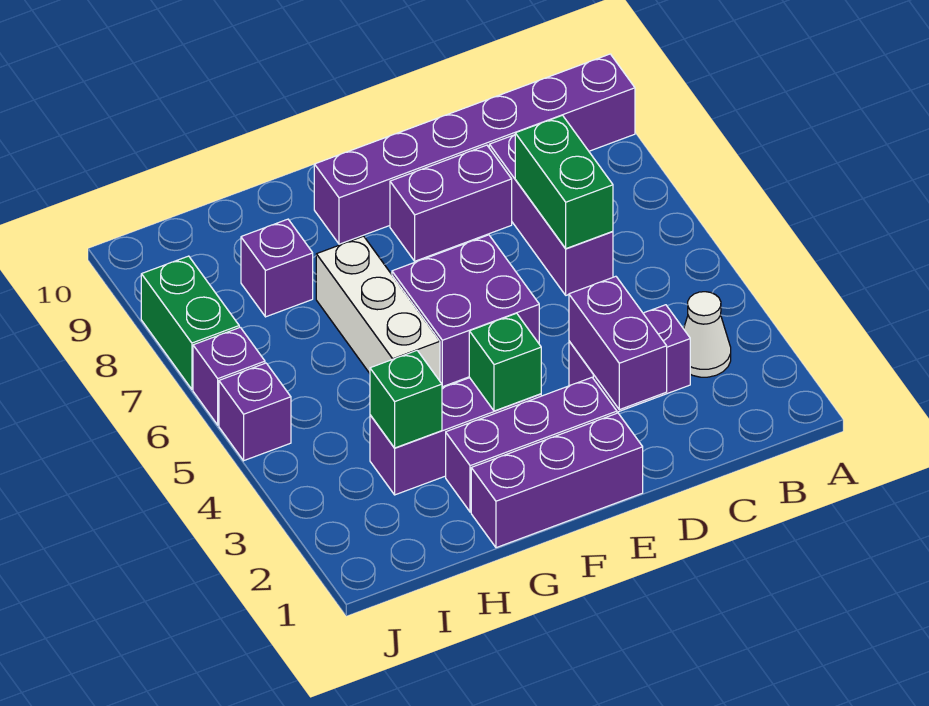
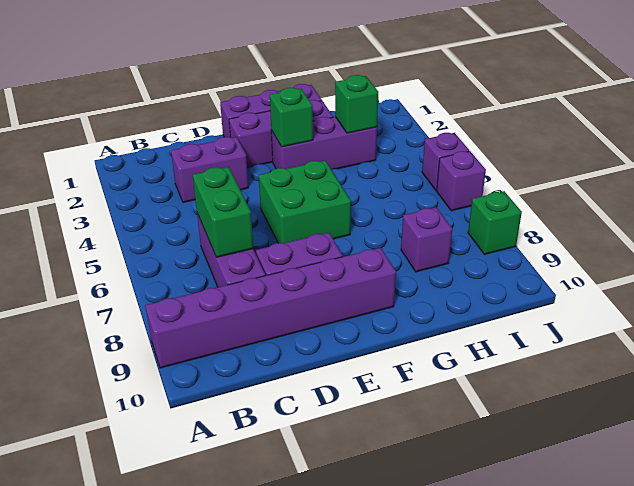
white cone B3 level 1 -> none
purple brick D2:D3 level 2 -> none
purple brick E5:F6 level 1 -> green brick E5:F6 level 1
white brick G5:G7 level 1 -> none
green brick J7:J8 level 1 -> green brick J8 level 1

